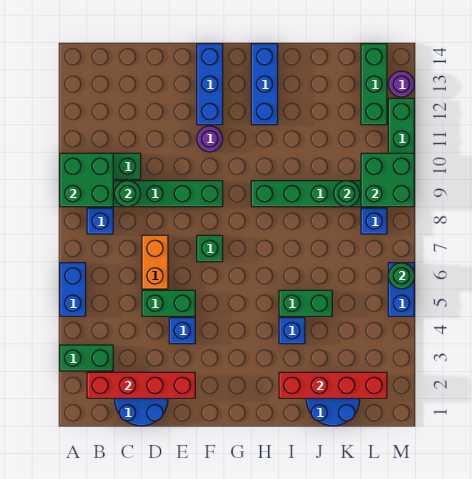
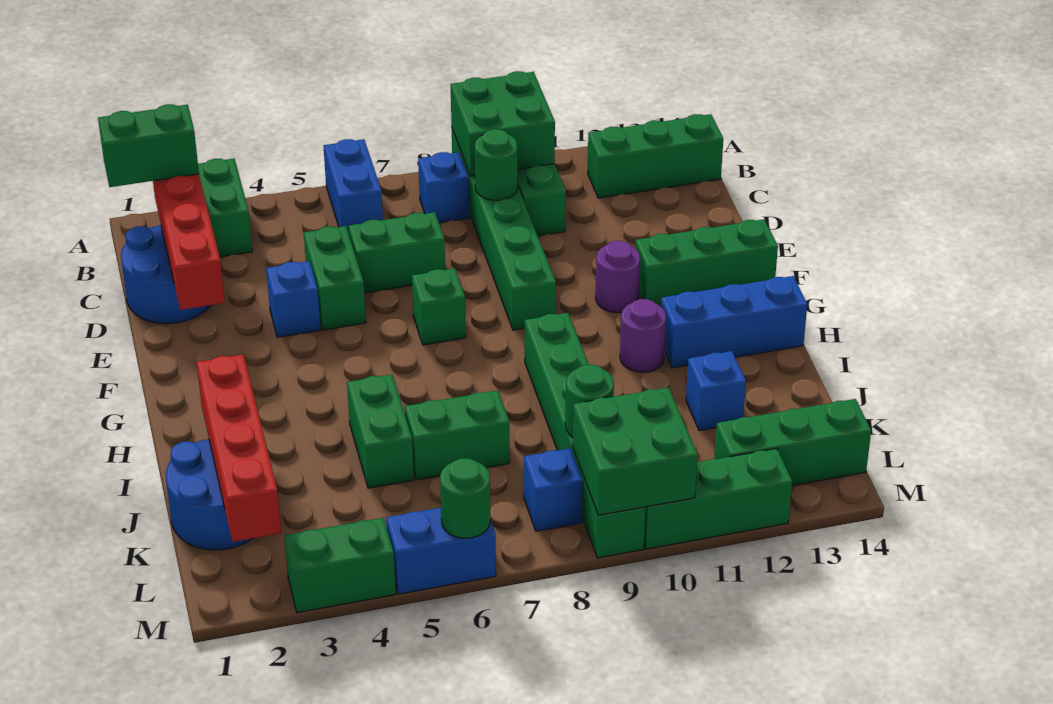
blue brick A5:A6 level 1 -> blue brick A6:B6 level 1
none -> green brick B1:B2 level 3
none -> green brick B12:B14 level 1
orange brick D6:D7 level 1 -> green brick D6:D7 level 1
blue brick F12:F14 level 1 -> green brick F12:F14 level 1
blue brick I4 level 1 -> blue brick J12 level 1
none -> green brick J6:J7 level 1
none -> green brick M3:M4 level 1
purple round brick M13 level 1 -> purple round brick H11 level 1

